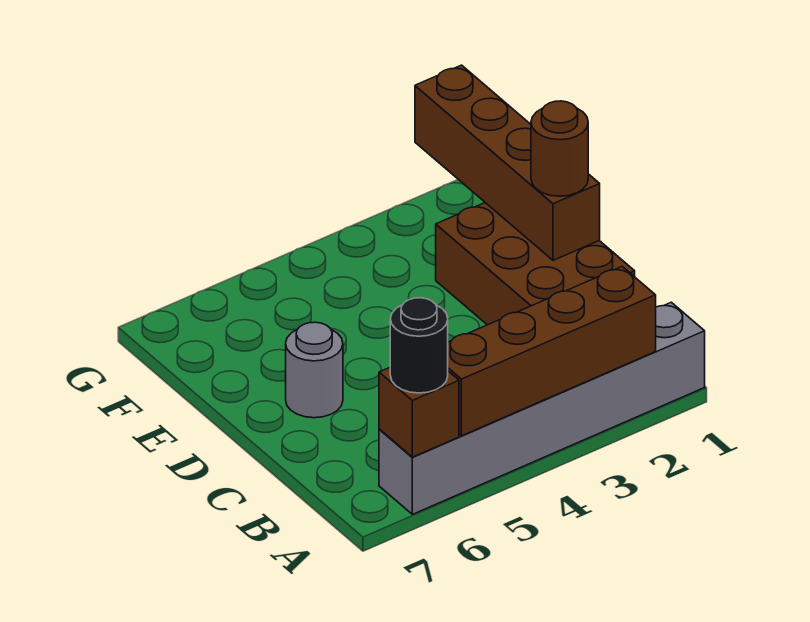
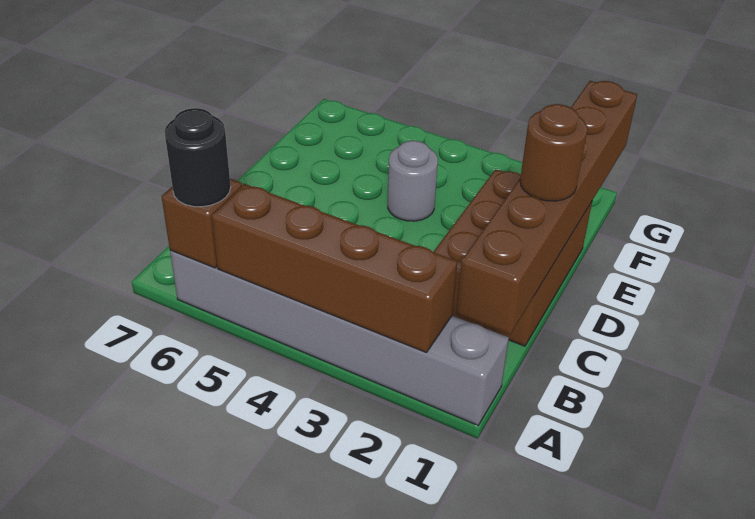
brown brick D1:G1 level 2 -> brown brick B1:G1 level 2
grey round brick D6 level 1 -> grey round brick E4 level 1

